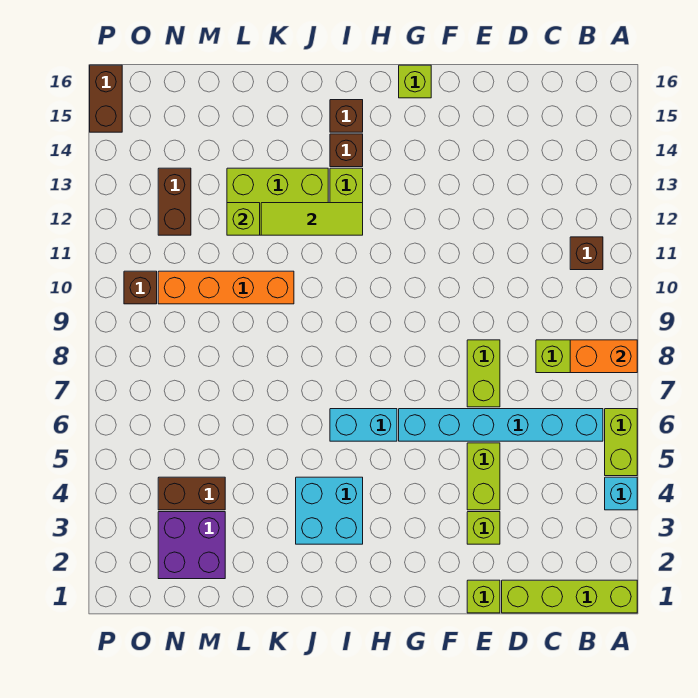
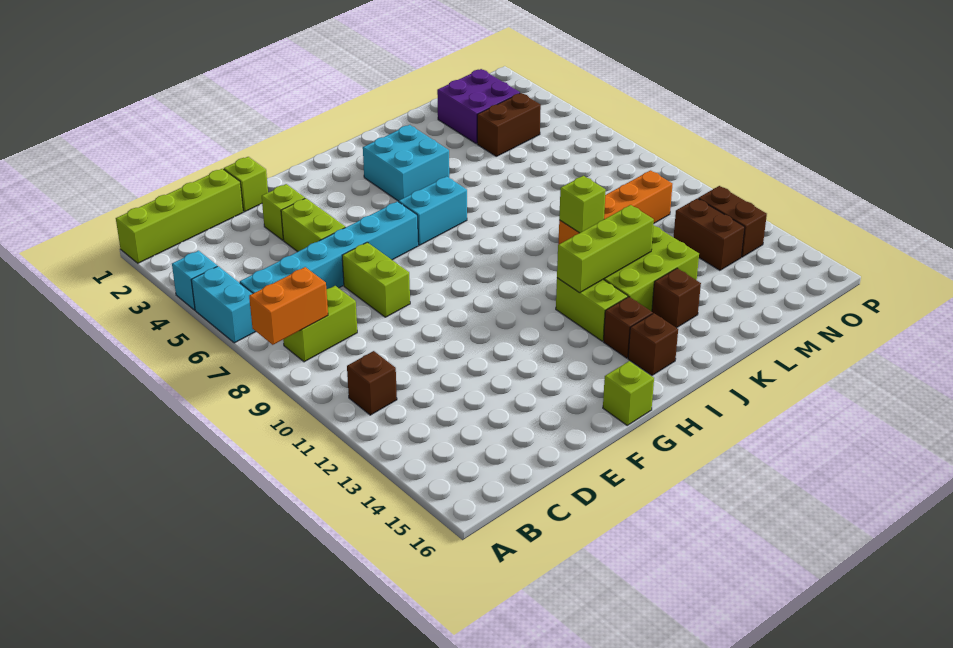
lime brick A5:A6 level 1 -> cyan brick A5:A6 level 1
lime tile I12:K12 level 2 -> lime brick I12:K12 level 2
lime brick L12 level 2 -> lime brick K10 level 2
brown brick O10 level 1 -> brown brick K14 level 1
brown brick P15:P16 level 1 -> brown brick O12:O13 level 1

